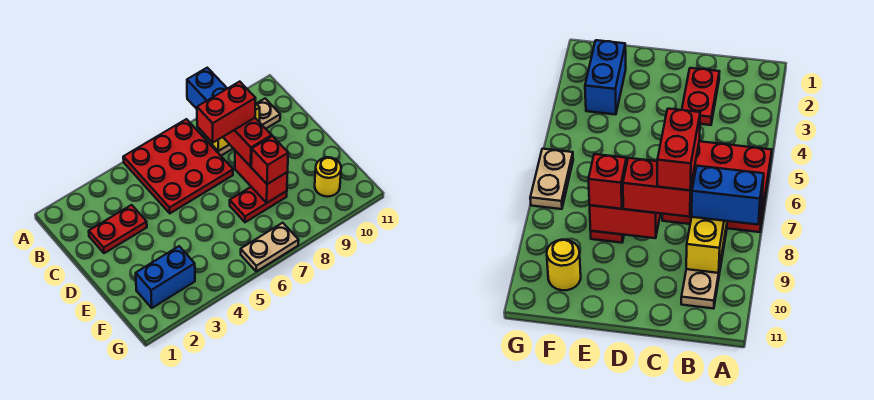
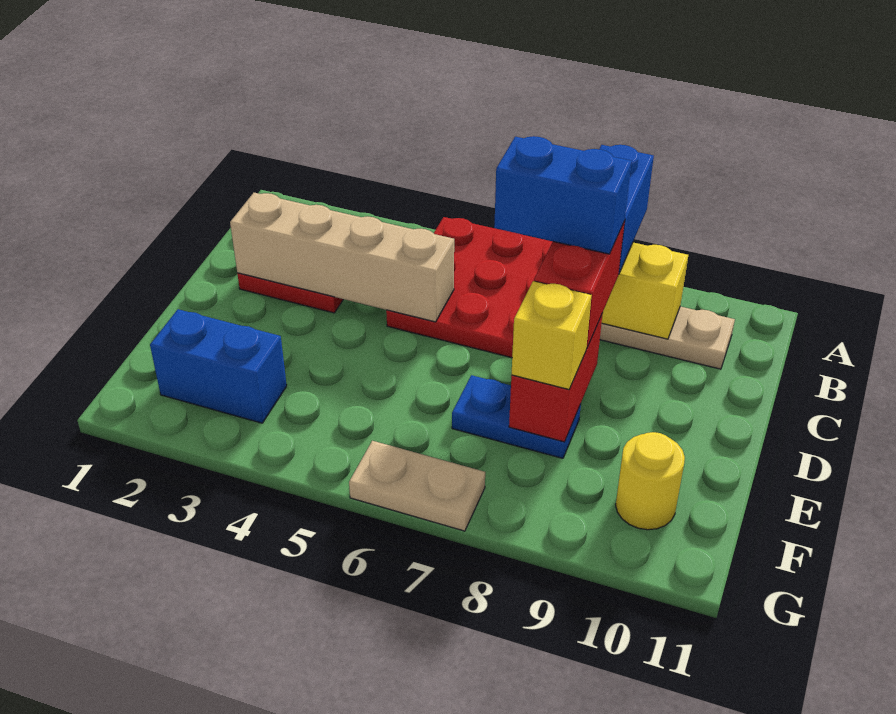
none -> tan brick C2:C5 level 2
red brick C7:C8 level 4 -> blue brick C7:C8 level 4
red plate E7:E8 level 1 -> blue plate E7:E8 level 1
red brick E8 level 3 -> yellow brick E8 level 3

